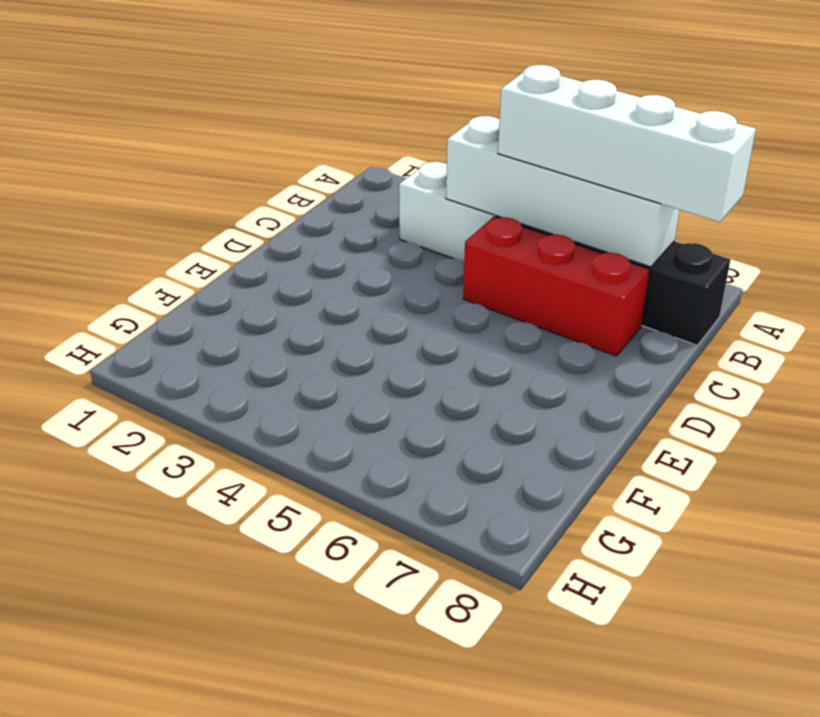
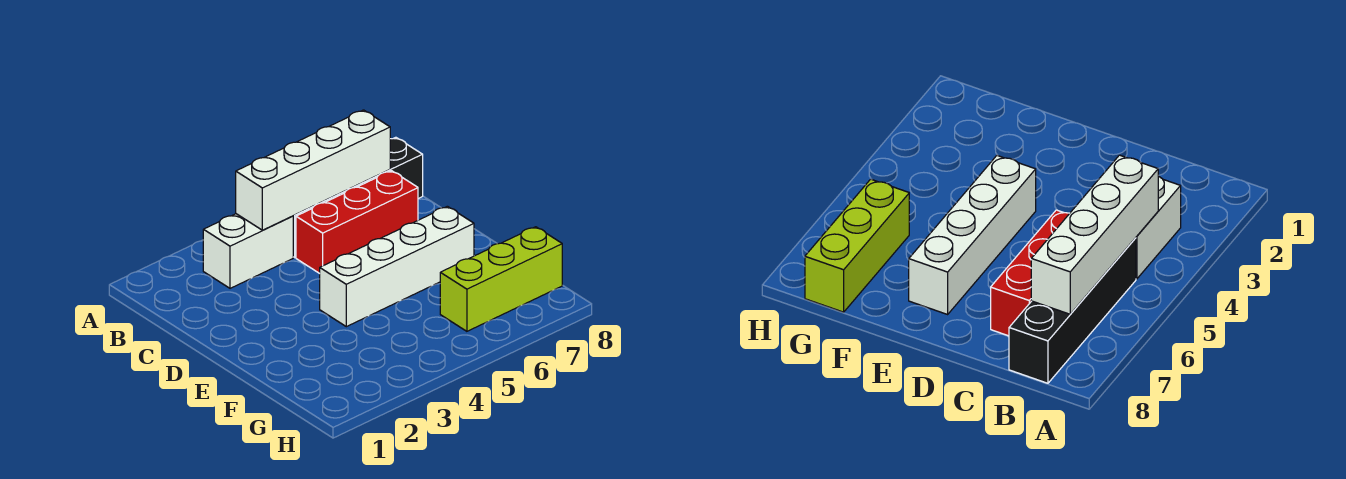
white brick B5:B8 level 3 -> white brick E4:E7 level 1
none -> lime brick G6:G8 level 1

